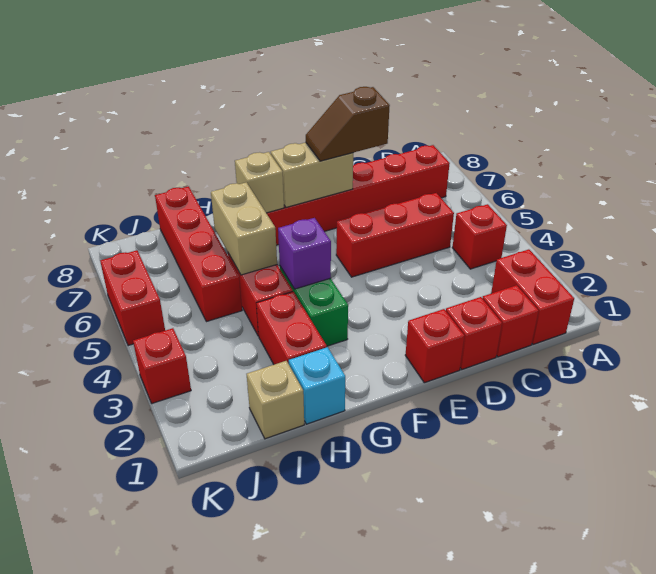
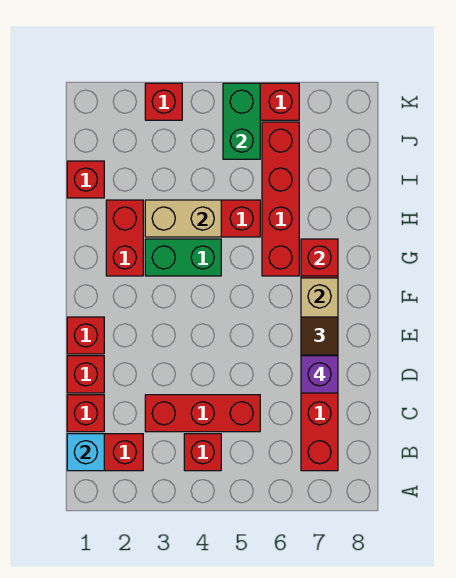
red brick C5:E5 level 1 -> red brick C3:C5 level 1
purple brick G4 level 2 -> purple brick D7 level 4
tan brick G7 level 2 -> red brick G7 level 2
cyan brick H1 level 1 -> cyan brick B1 level 2
red brick H2:H3 level 1 -> red brick G2:H2 level 1
tan brick H5:H6 level 2 -> tan brick H3:H4 level 2
tan brick I1 level 1 -> red brick I1 level 1
red brick I5:I8 level 1 -> red brick G6:J6 level 1
none -> green brick J5:K5 level 2

